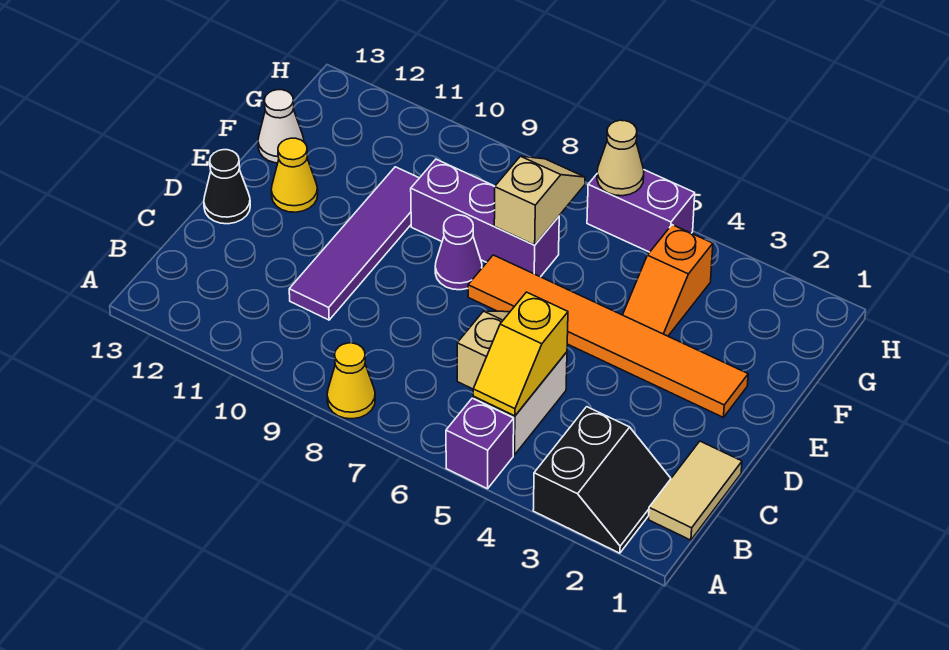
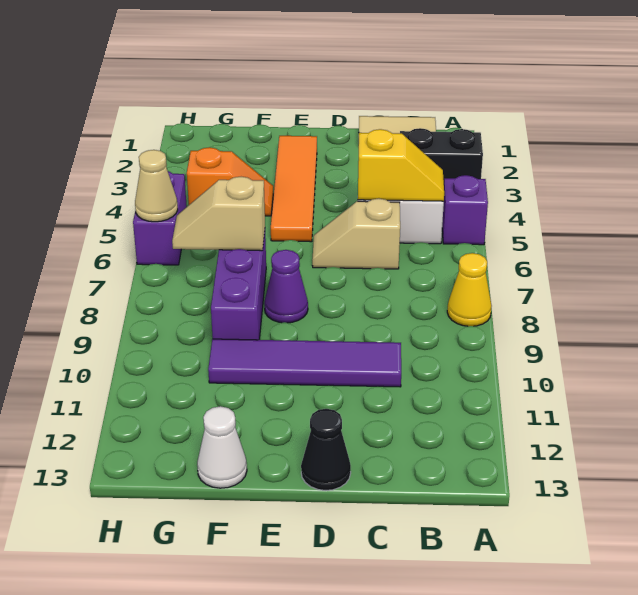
orange tile E2:E7 level 1 -> orange tile E2:E5 level 1
yellow cone E12 level 1 -> none

